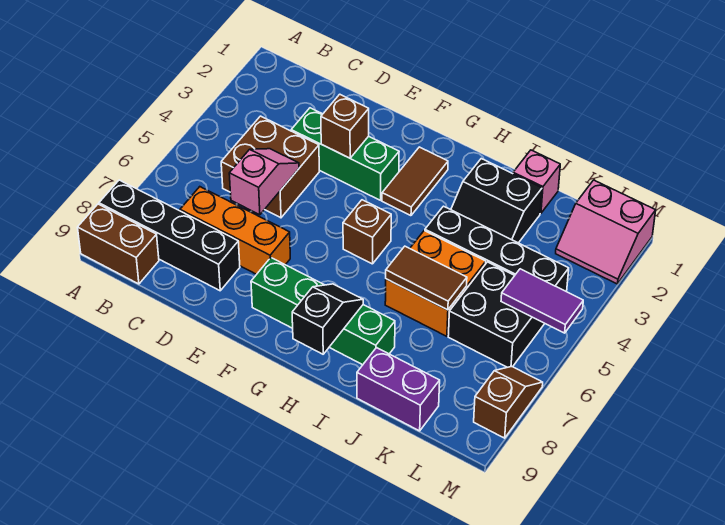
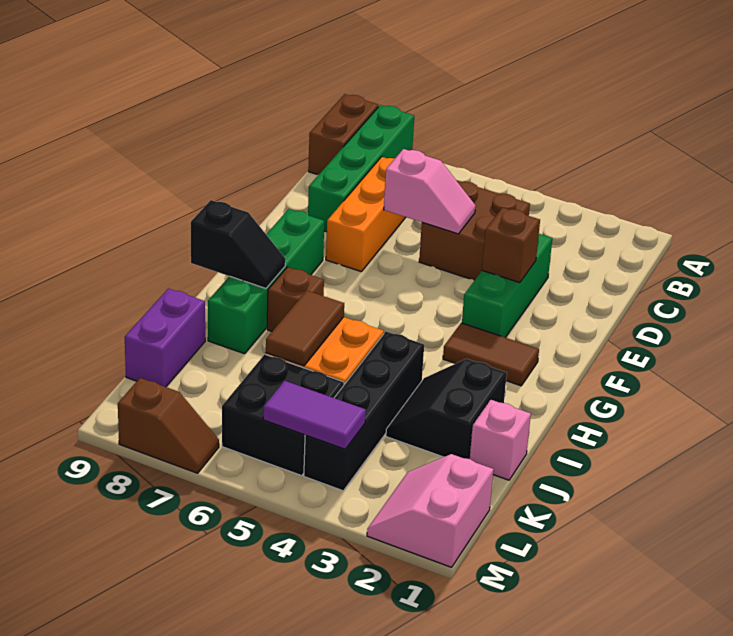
black brick A8:D8 level 1 -> green brick A8:D8 level 1
brown brick G5 level 1 -> brown brick H7 level 1
purple tile L5:M5 level 2 -> purple tile L4:L5 level 2

